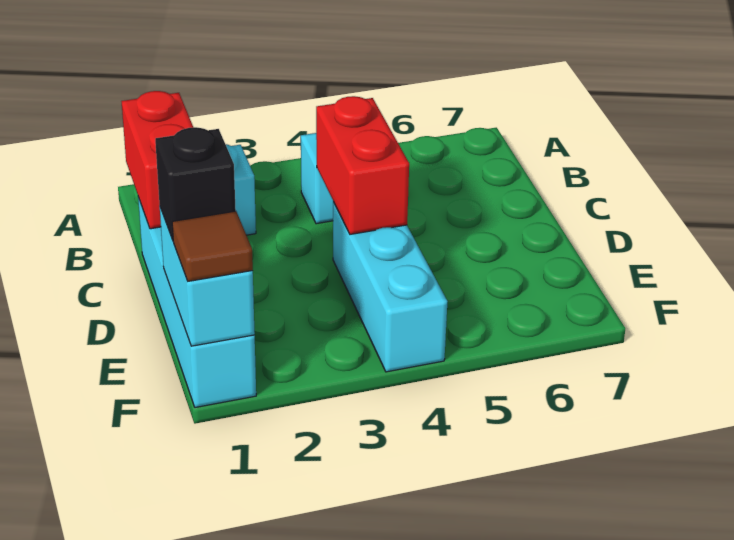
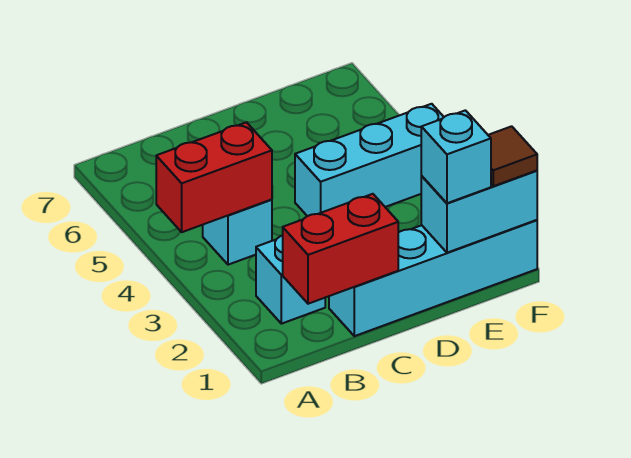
red brick C4:D4 level 2 -> red brick A4:B4 level 2
black brick E1 level 3 -> cyan brick E1 level 3

